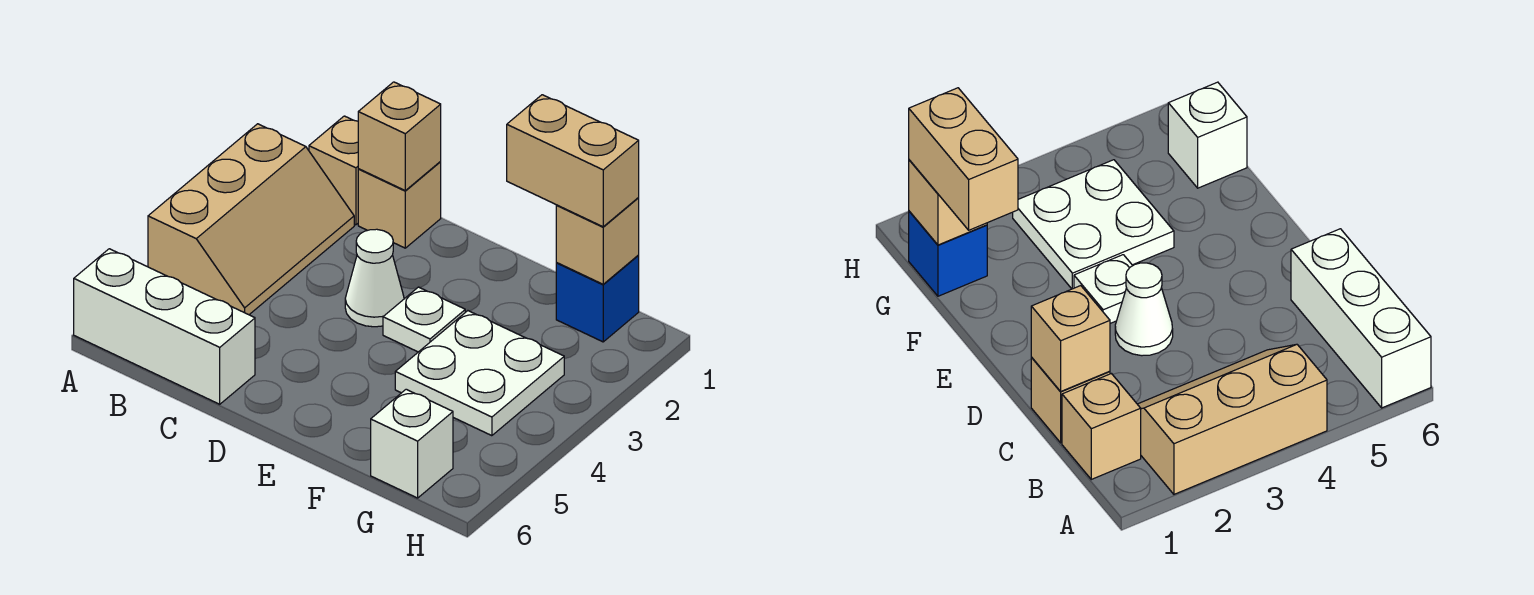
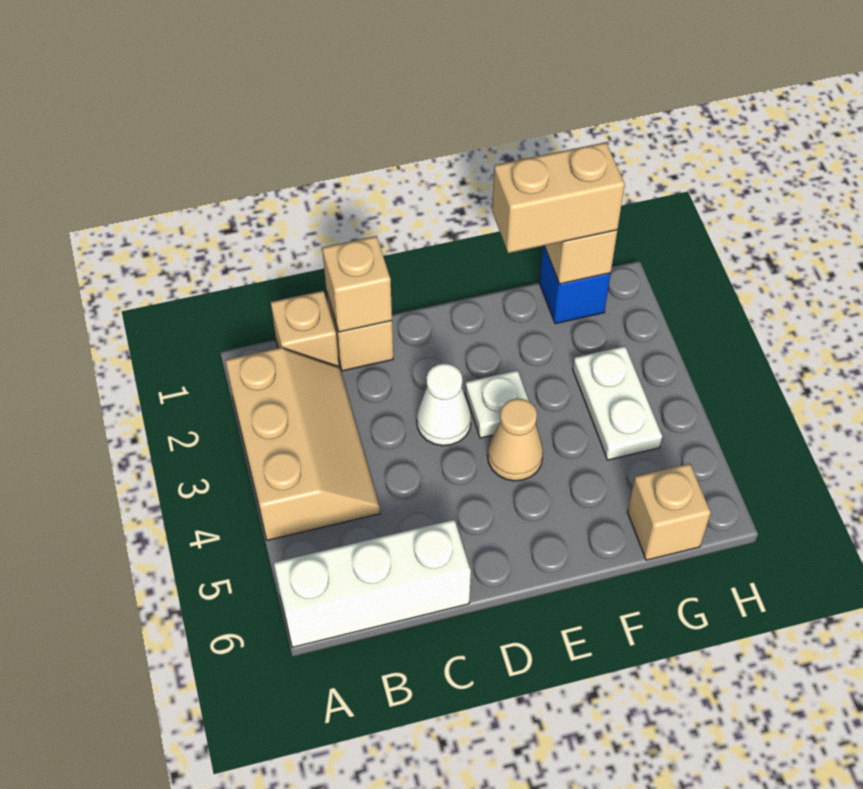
none -> tan cone E4 level 1
white plate F3:G4 level 1 -> white plate G3:G4 level 1
white brick G6 level 1 -> tan brick G6 level 1

